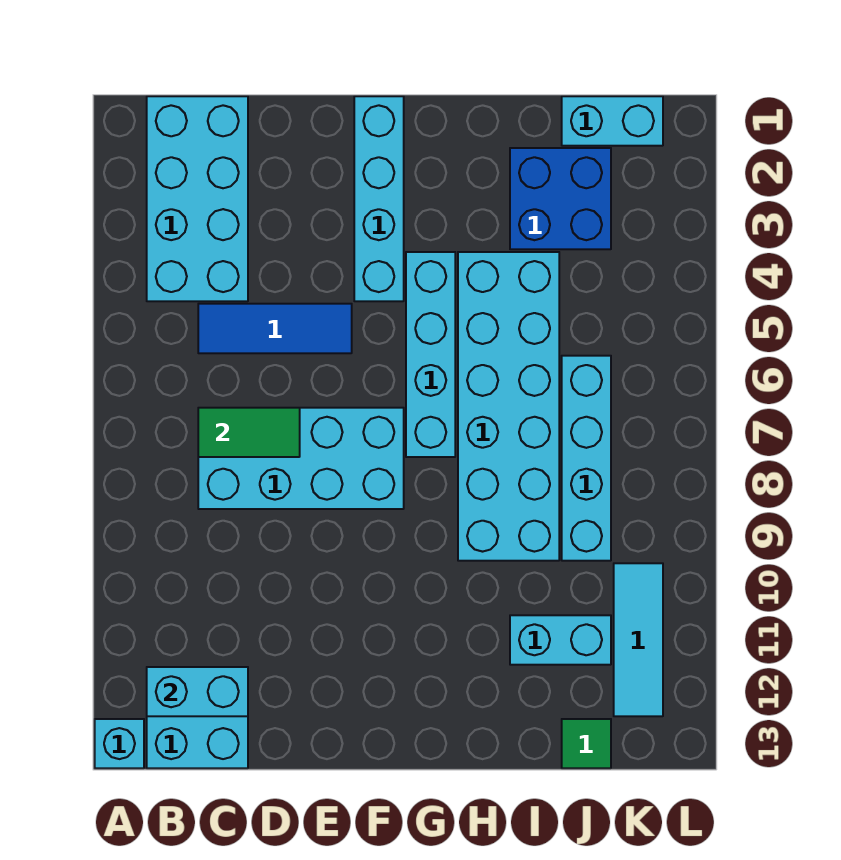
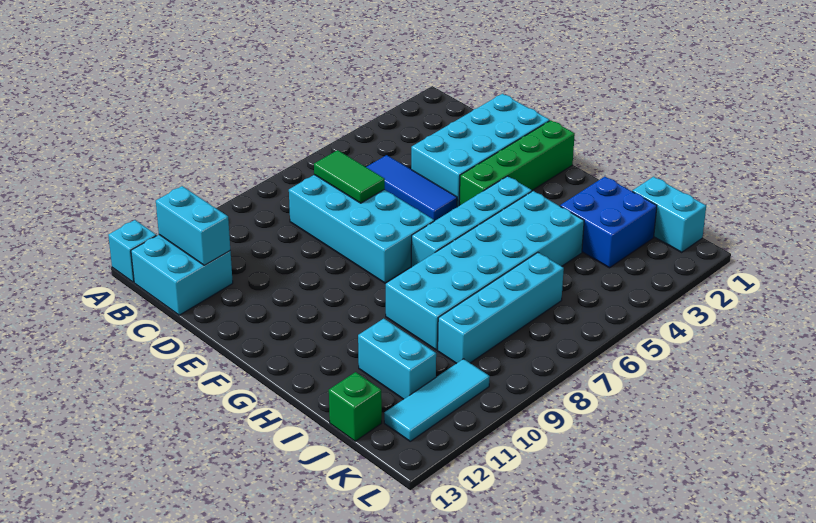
cyan brick B1:C4 level 1 -> cyan brick D1:E4 level 1
cyan brick F1:F4 level 1 -> green brick F1:F4 level 1
green tile J13 level 1 -> green brick J13 level 1

